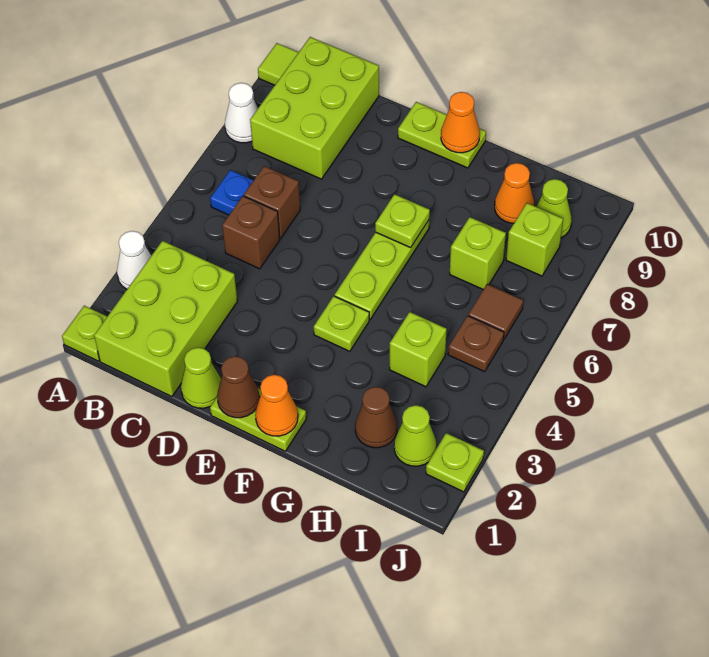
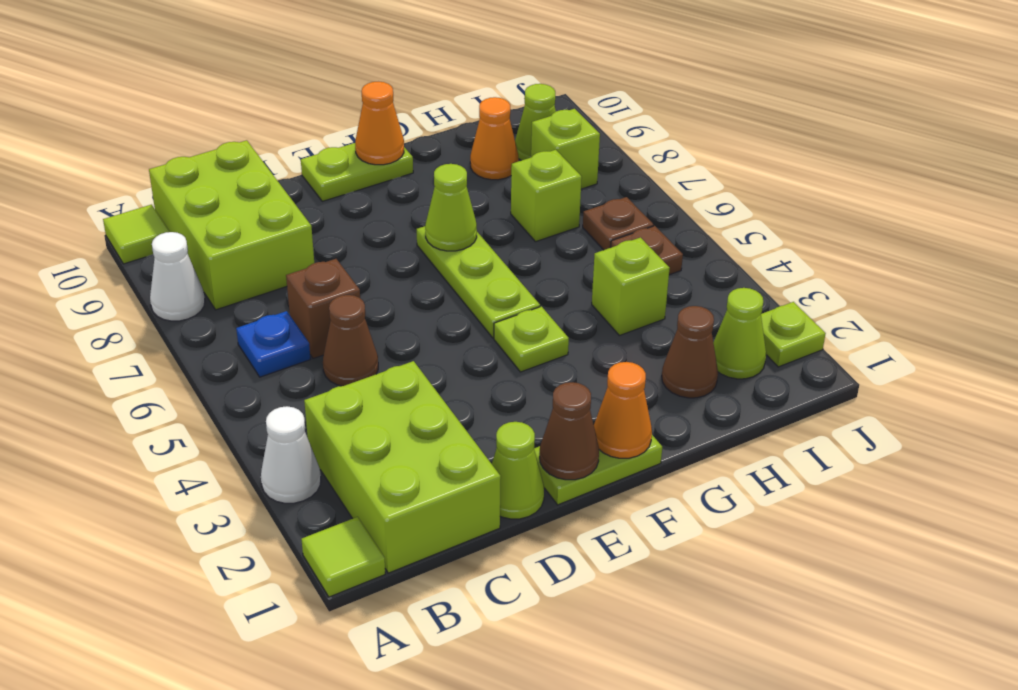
lime plate A1 level 1 -> lime tile A1 level 1
brown brick C5 level 1 -> brown cone C5 level 1
lime plate F7 level 2 -> lime cone F7 level 2
brown tile I6 level 1 -> brown plate I6 level 1

